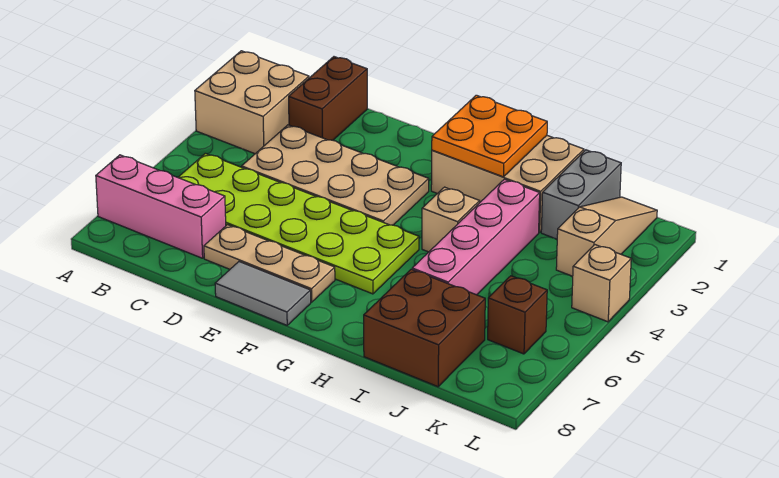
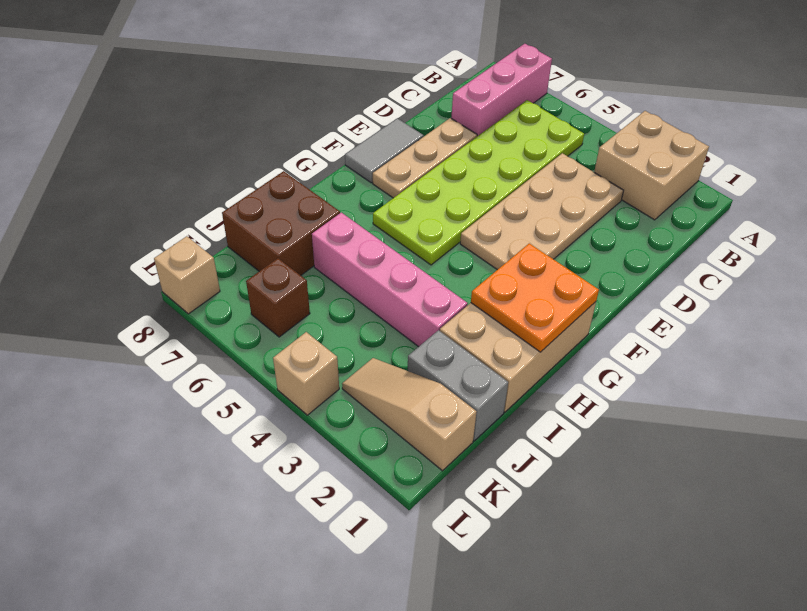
brown brick C1:C2 level 1 -> none
tan brick H4 level 1 -> tan brick L8 level 1
tan slope K1:K3 level 1 top 3 -> tan slope K1:K3 level 1 top 1

